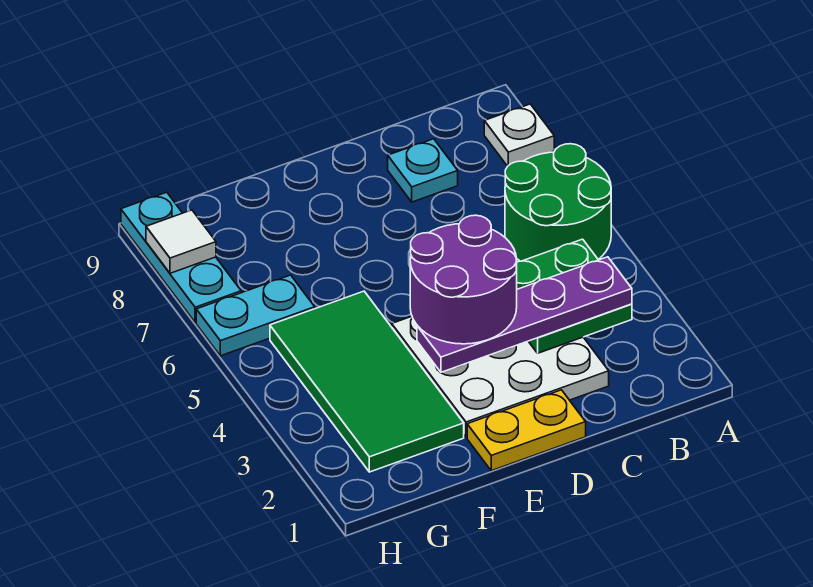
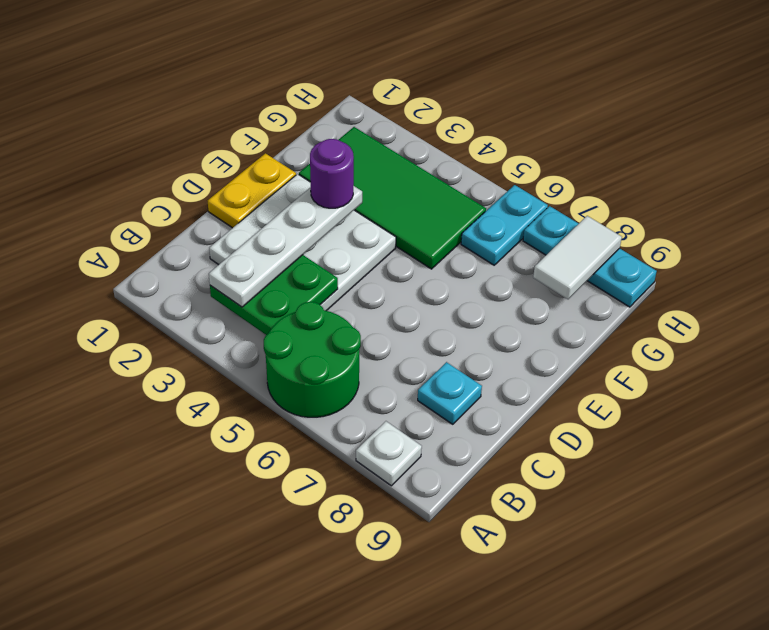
purple plate B3:E3 level 3 -> white plate B3:E3 level 3
purple round brick D3:E4 level 4 -> purple round brick E3 level 4
white tile H8 level 2 -> white tile G8:H8 level 2

